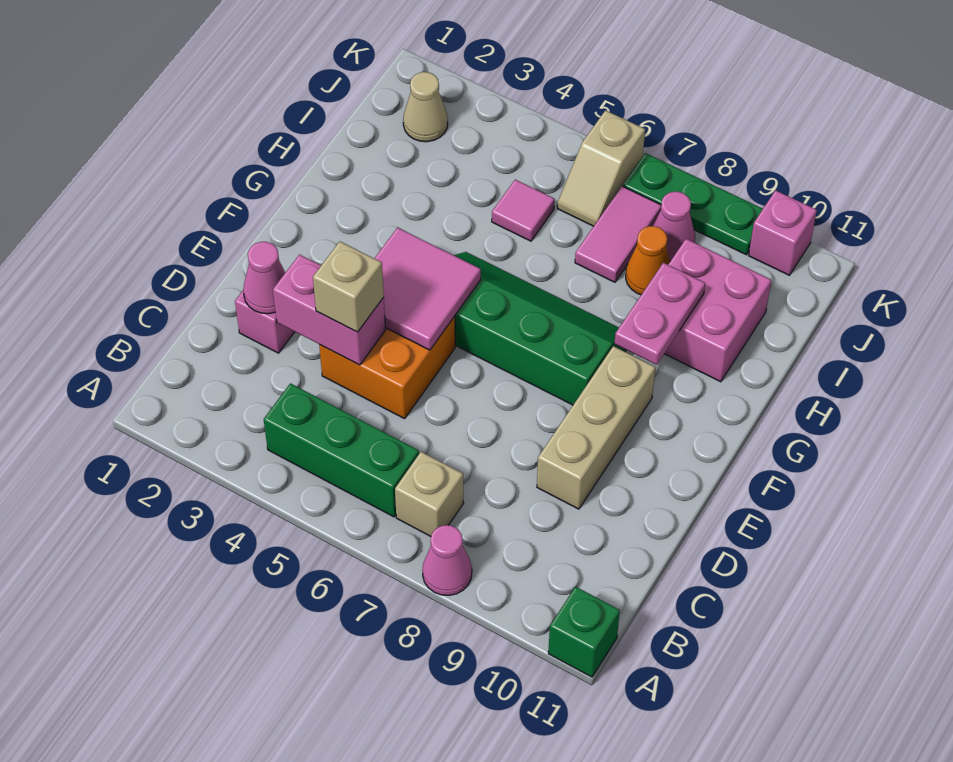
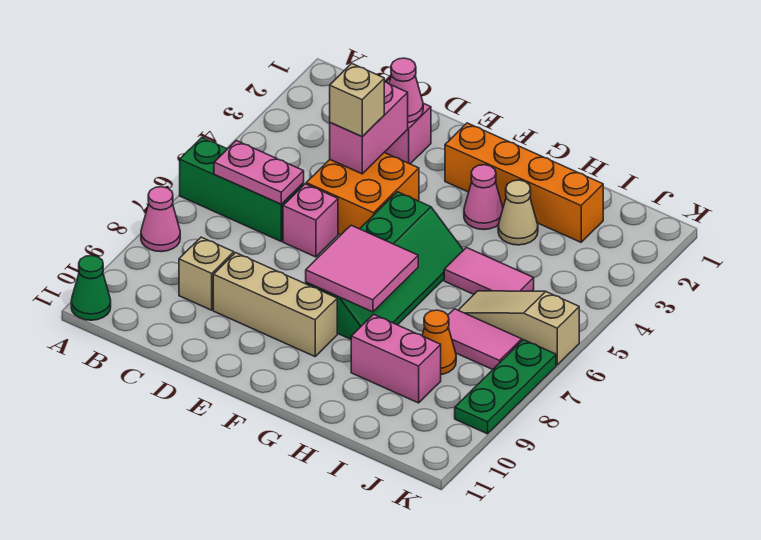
green brick A11 level 1 -> green cone A11 level 1
green brick B4:B6 level 1 -> green brick A6:C6 level 1
tan brick B7 level 1 -> tan brick C9 level 1
pink tile E4:F5 level 2 -> pink tile F7:G8 level 2
none -> orange brick F2:I2 level 1
pink plate G9:H9 level 2 -> pink plate B6:C6 level 2
pink brick H9:I10 level 1 -> pink brick H9:I9 level 1
pink tile I5 level 1 -> pink tile H5:I5 level 1
tan cone J2 level 1 -> tan cone H3 level 1
tan slope J6:K6 level 1 top K -> tan slope I6:K6 level 1 top K
pink cone J8 level 1 -> pink cone G3 level 1
pink brick K10 level 1 -> pink brick D6 level 1

